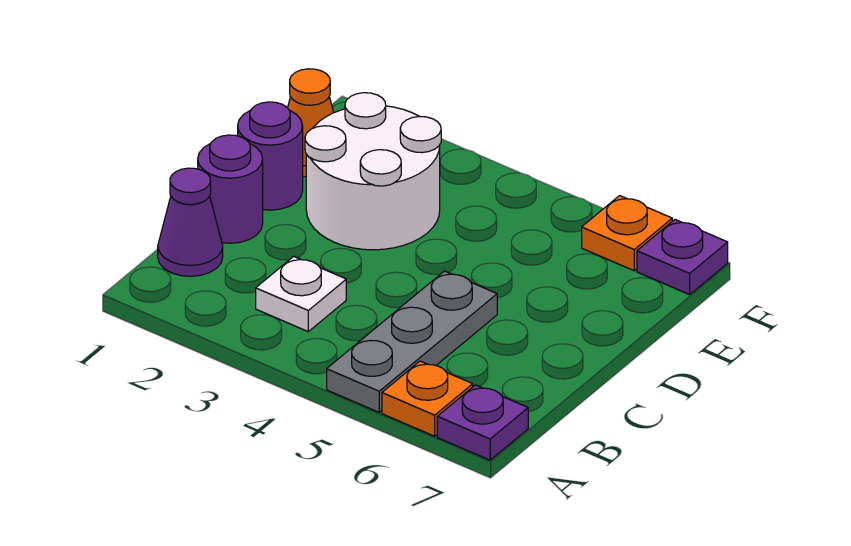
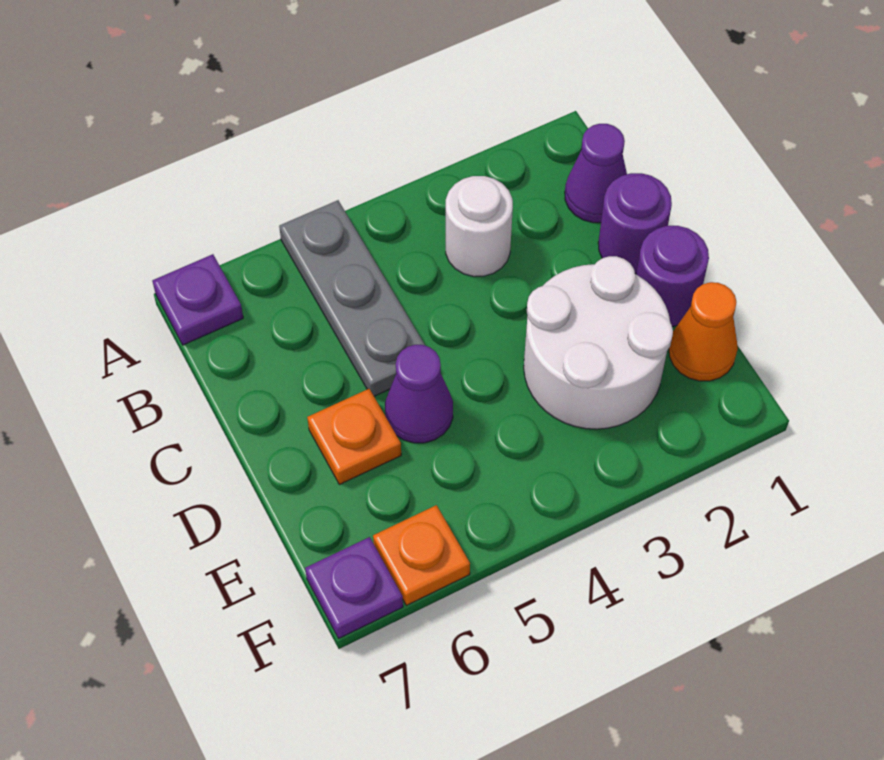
orange plate A6 level 1 -> orange plate D6 level 1
white plate B3 level 1 -> white round brick B3 level 1
none -> purple cone D5 level 1

